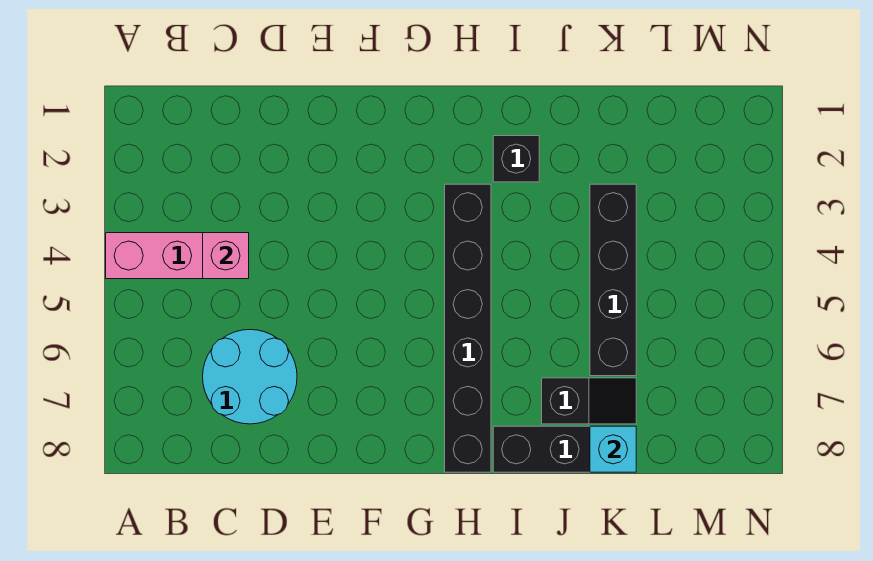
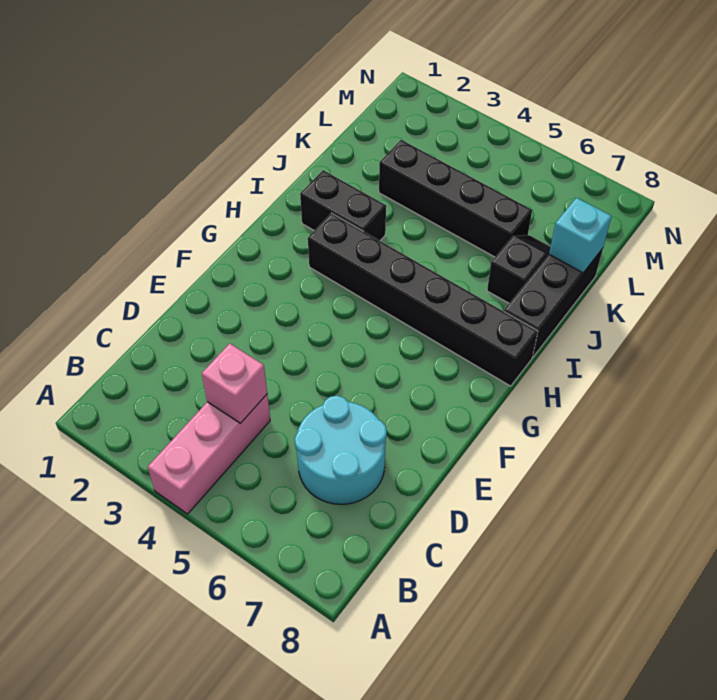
black brick I2 level 1 -> black brick I2:I3 level 1

